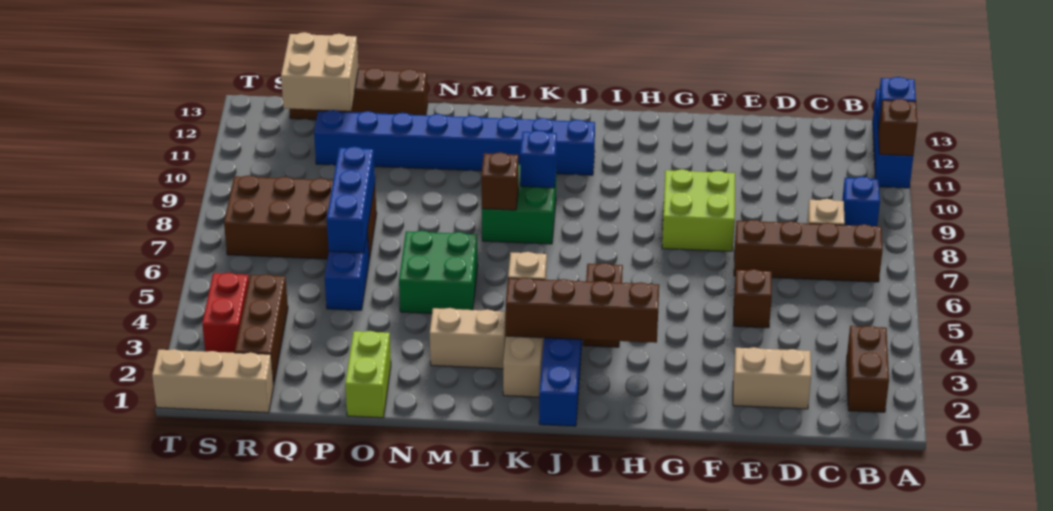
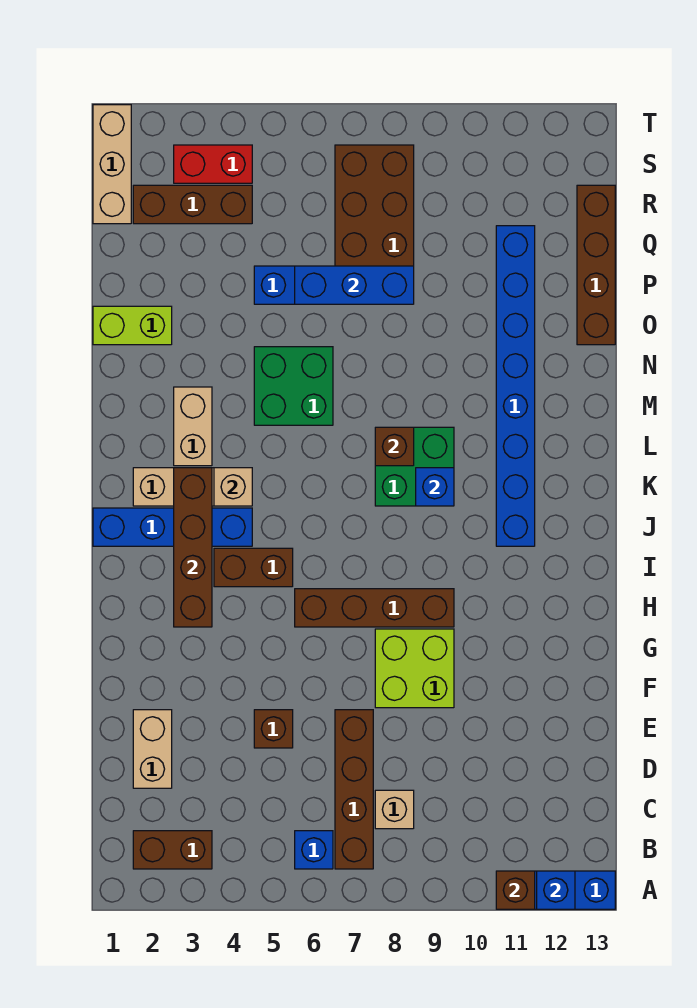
blue brick B9 level 1 -> blue brick B6 level 1
none -> brown brick H6:H9 level 1
tan brick Q12:R13 level 2 -> none

